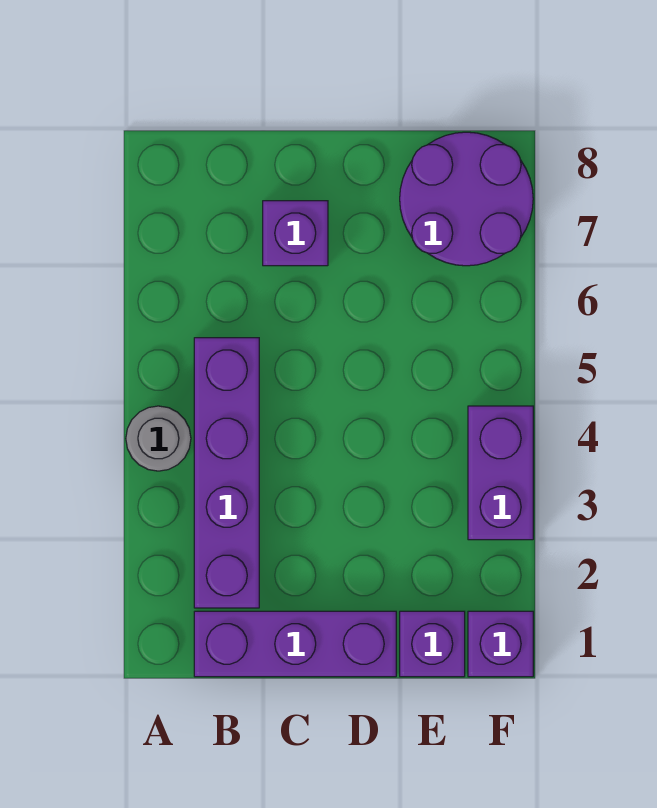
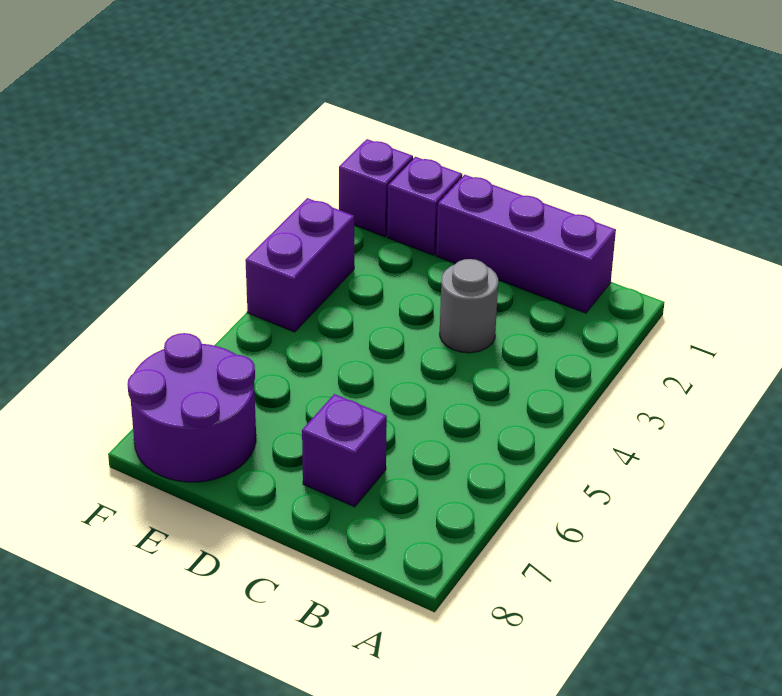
grey round brick A4 level 1 -> grey round brick C3 level 1
purple brick B2:B5 level 1 -> none

